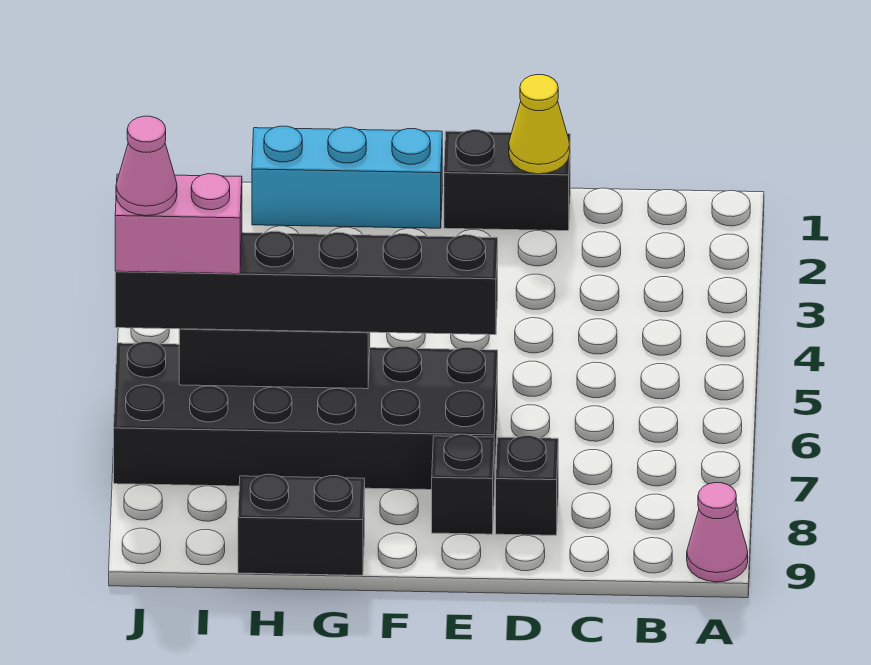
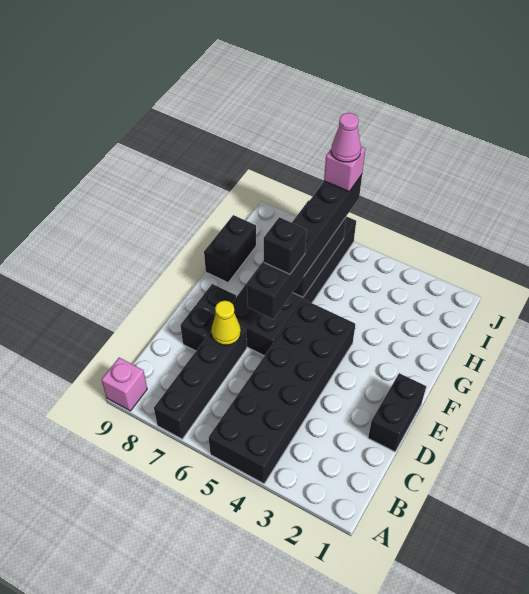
none -> black brick A4:F5 level 1
none -> black brick A7:D7 level 1
pink cone A9 level 1 -> pink brick A9 level 1
yellow cone D1 level 2 -> yellow cone D7 level 2
cyan brick F1:H1 level 1 -> none
none -> black brick F6 level 4
pink brick I6:J6 level 4 -> pink brick J6 level 4

